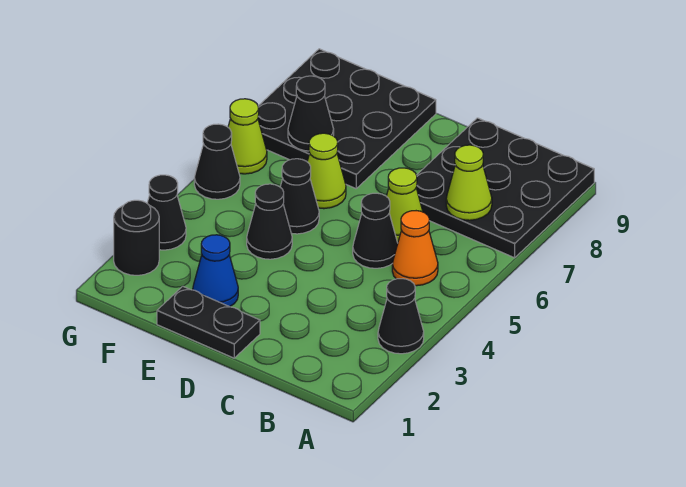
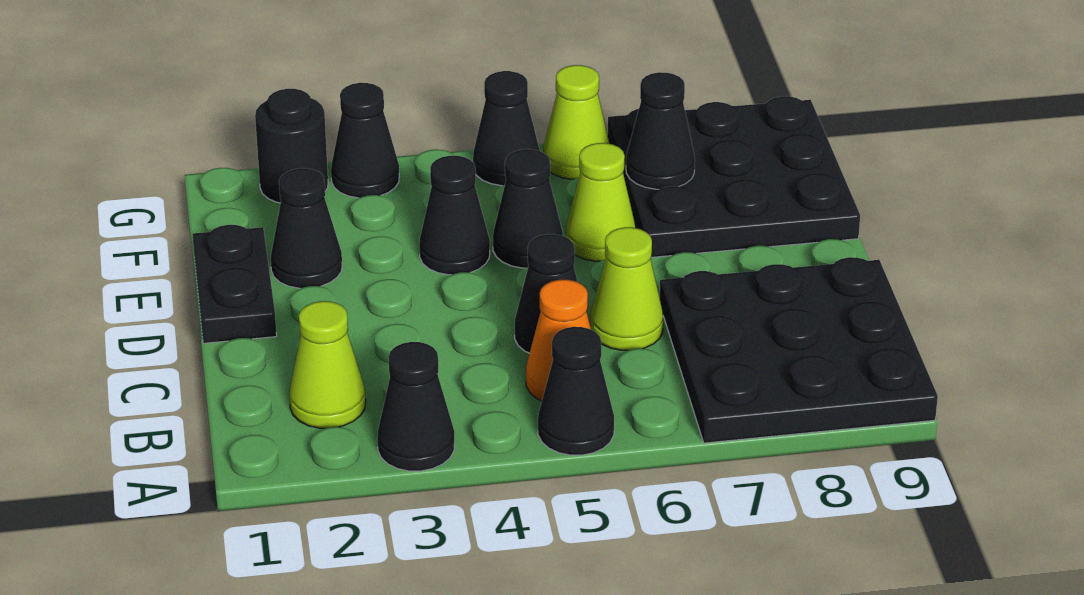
none -> black cone A5 level 1
lime cone B7 level 2 -> lime cone B2 level 1
blue cone E2 level 1 -> black cone E2 level 1

